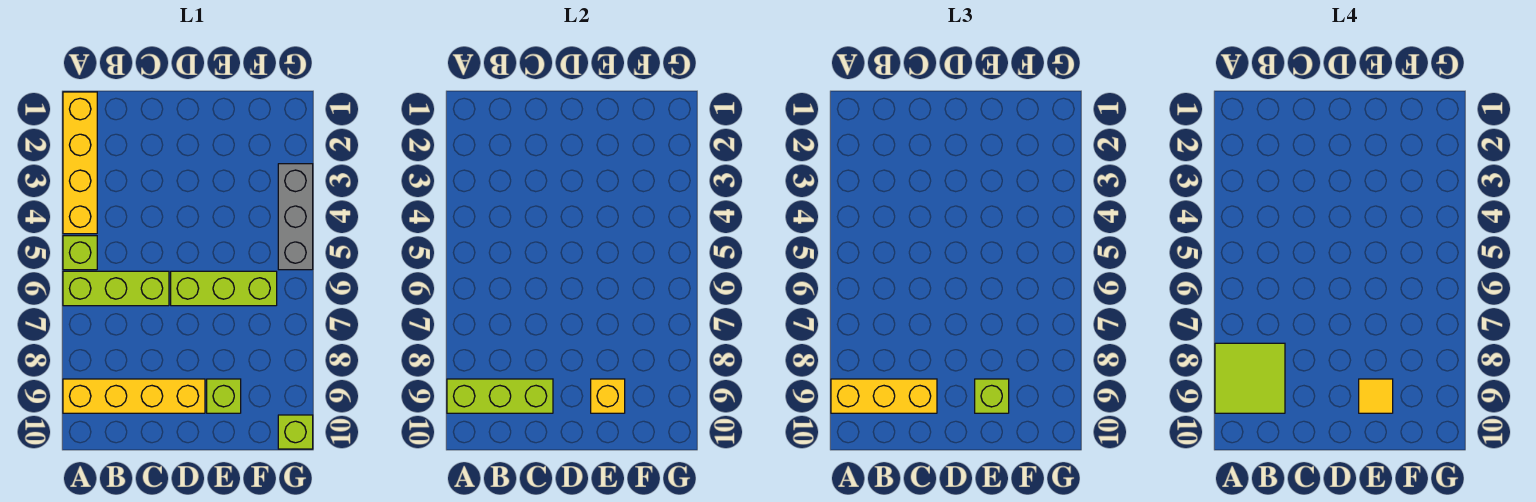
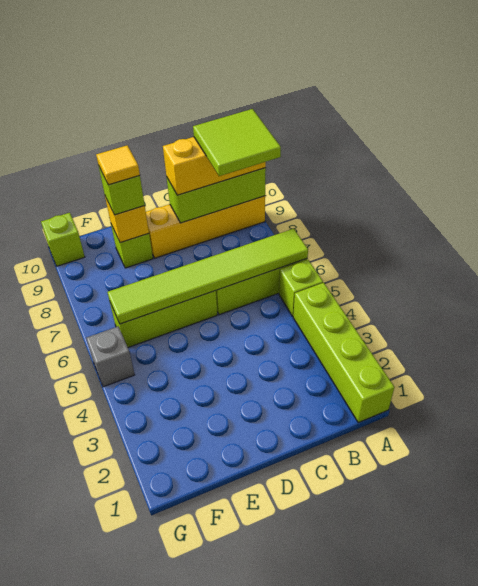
yellow brick A1:A4 level 1 -> lime brick A1:A4 level 1
none -> lime tile A6:F6 level 2
grey brick G3:G5 level 1 -> grey brick G5 level 1

